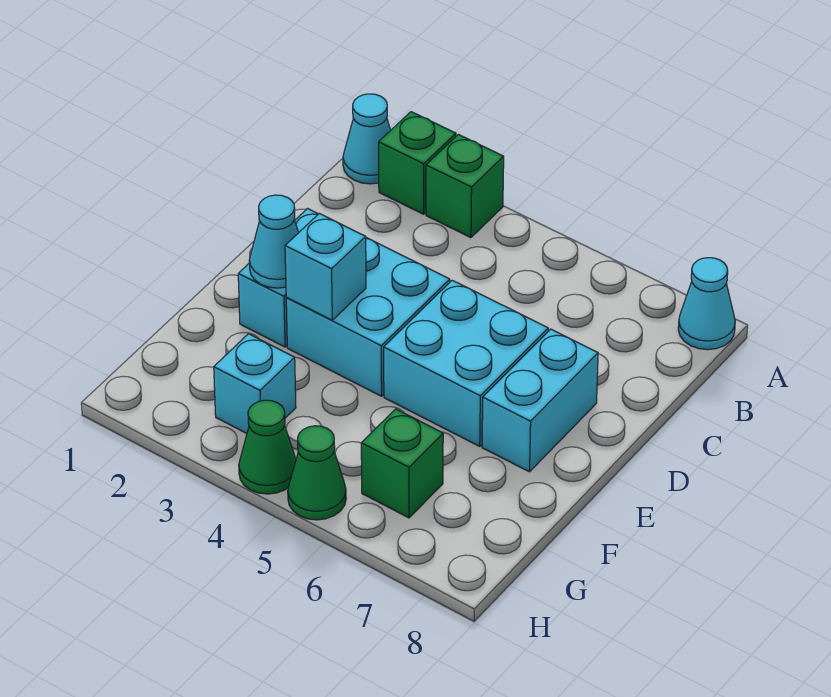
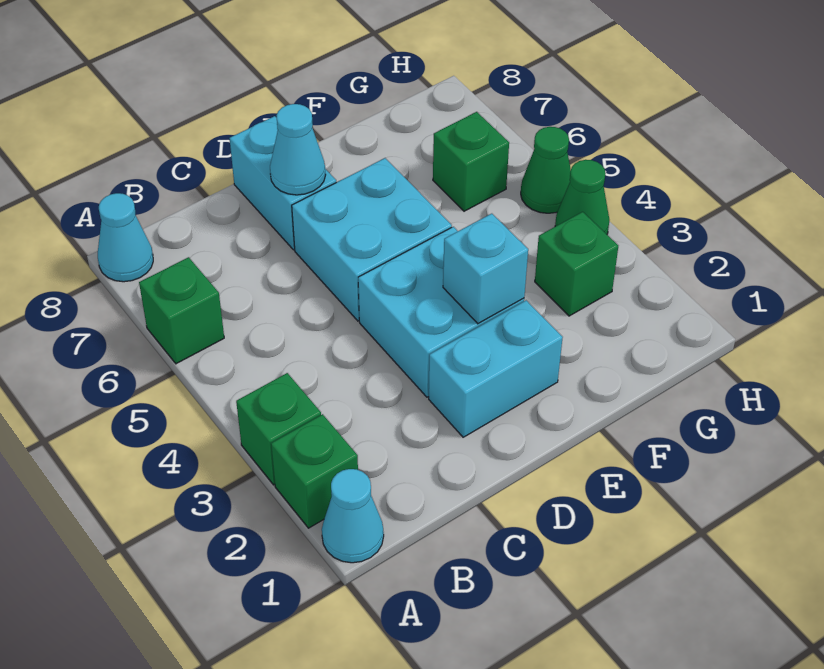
none -> green brick A6 level 1
cyan brick D7:E7 level 1 -> cyan brick D7:D8 level 1
cyan cone E2 level 2 -> cyan cone D7 level 2
cyan brick G3 level 1 -> green brick G3 level 1

